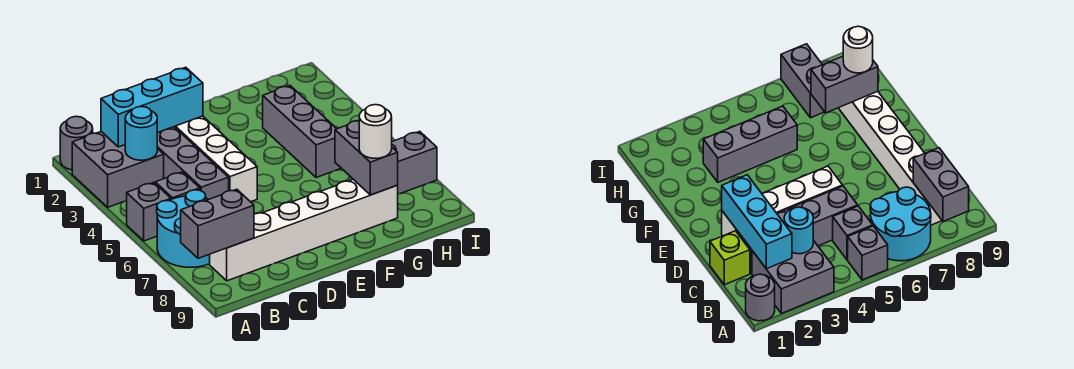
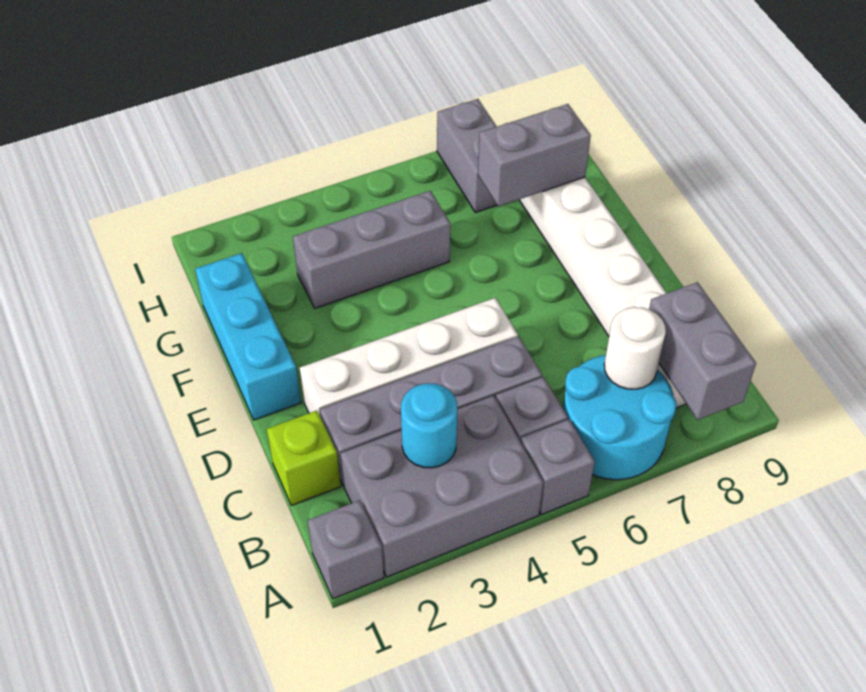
grey round brick A1 level 1 -> grey brick A1 level 1
grey brick A2:B3 level 1 -> grey brick A2:B4 level 1
cyan brick B2:D2 level 2 -> cyan brick E1:G1 level 1
white round brick G8 level 3 -> white round brick B7 level 2

